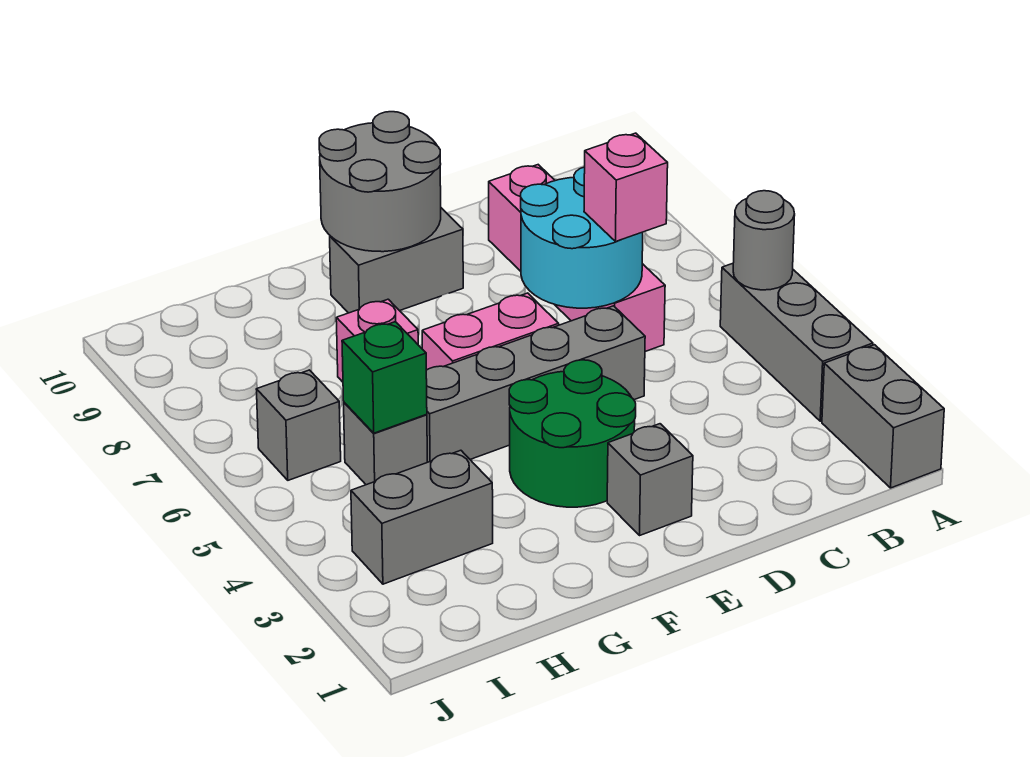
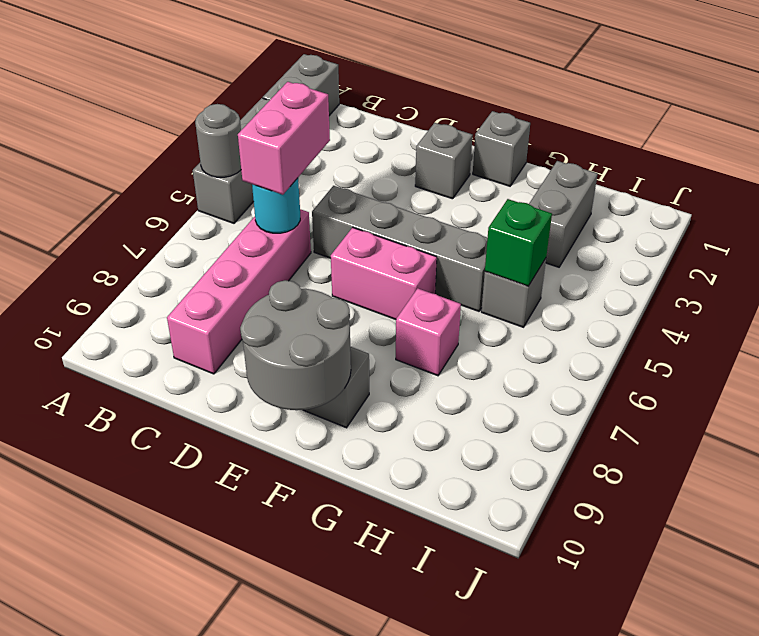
cyan round brick C6:D7 level 2 -> cyan round brick C6 level 2
pink brick C6 level 3 -> pink brick C5:C6 level 3
green round brick E3:F4 level 1 -> none
grey brick H3:I3 level 1 -> grey brick H2:H3 level 1
grey brick I6 level 1 -> grey brick F1 level 1

